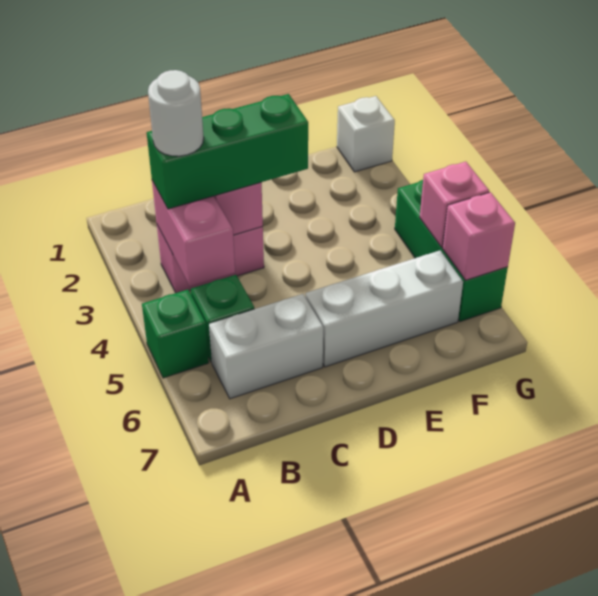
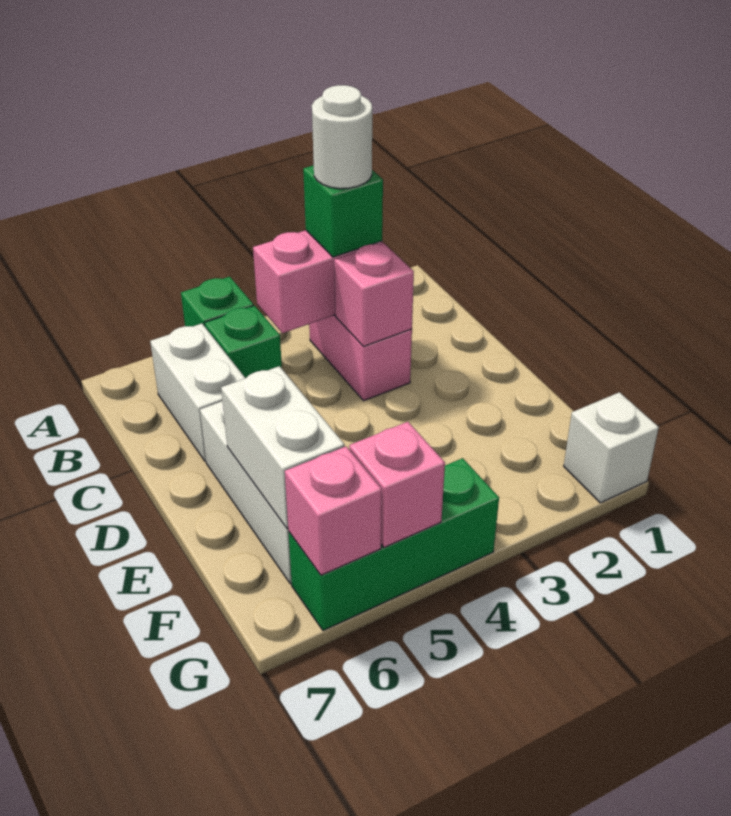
green brick B3:D3 level 3 -> green brick B3 level 3
none -> white brick E6:F6 level 2

